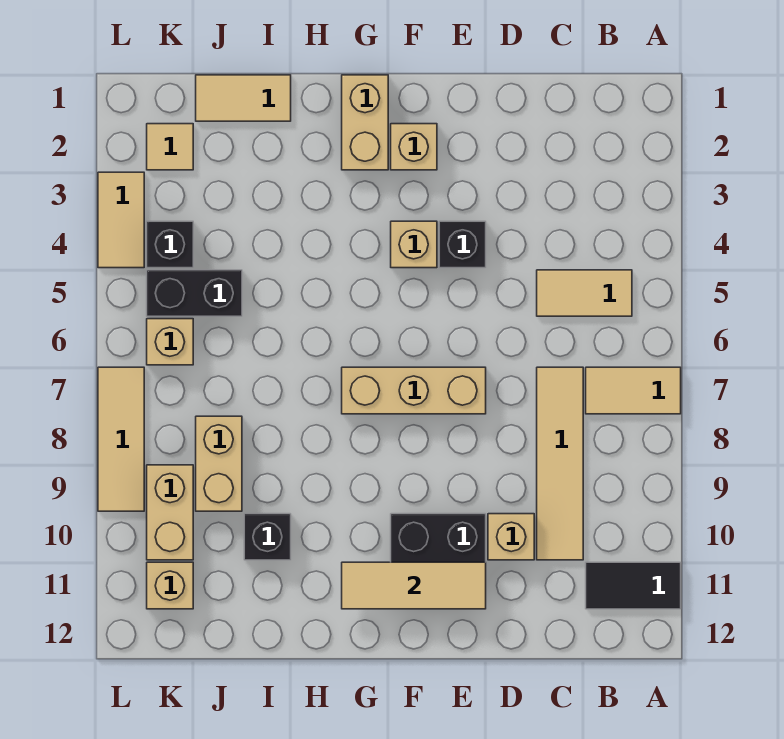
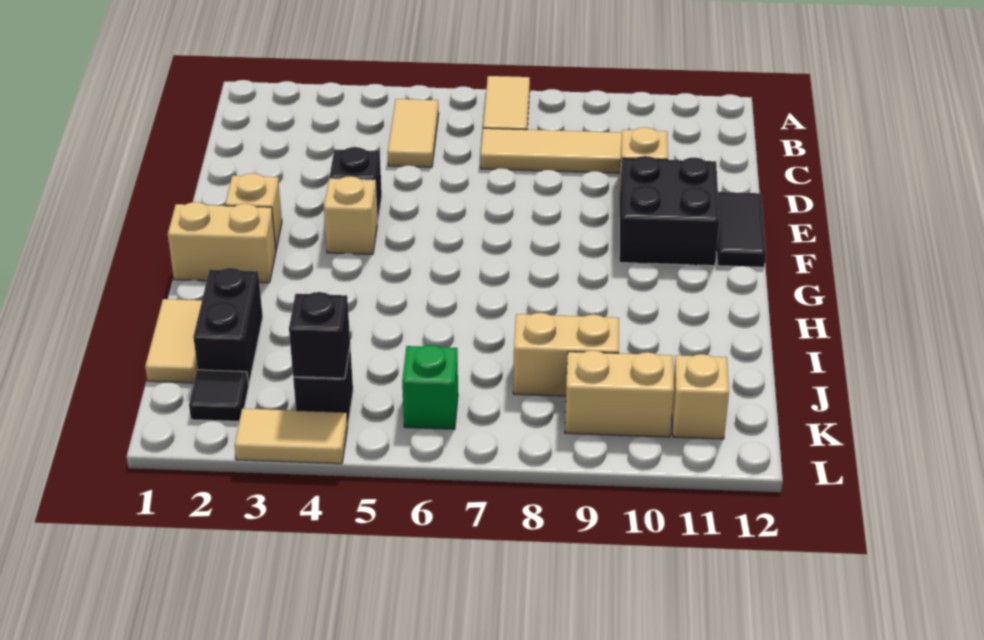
black tile A11:B11 level 1 -> black tile E12:F12 level 1
tan brick E7:G7 level 1 -> none
tan tile E11:G11 level 2 -> none
black brick I10 level 1 -> black brick K4 level 2
black brick J5:K5 level 1 -> black brick I2:J2 level 1
tan tile K2 level 1 -> black tile K2 level 1
tan brick K6 level 1 -> green brick K6 level 1
tan tile L7:L9 level 1 -> none

